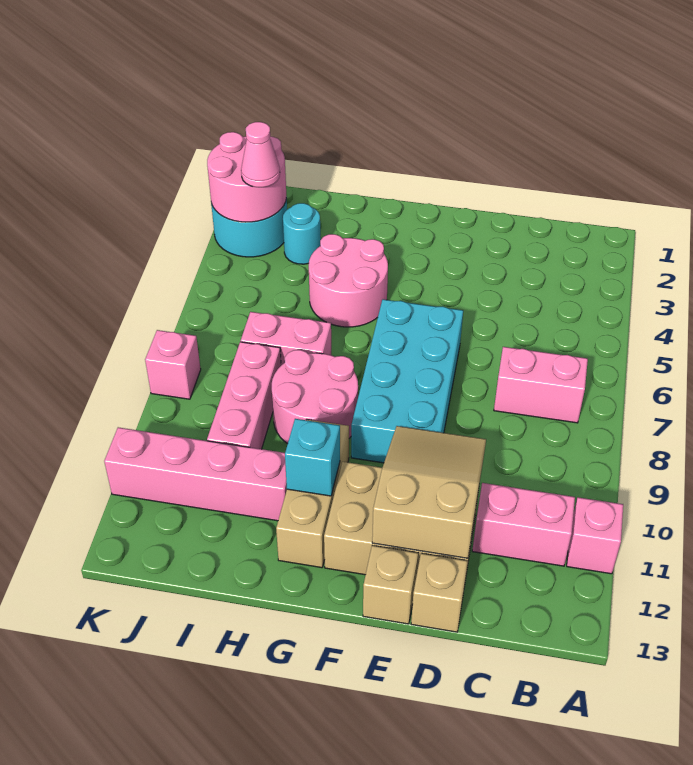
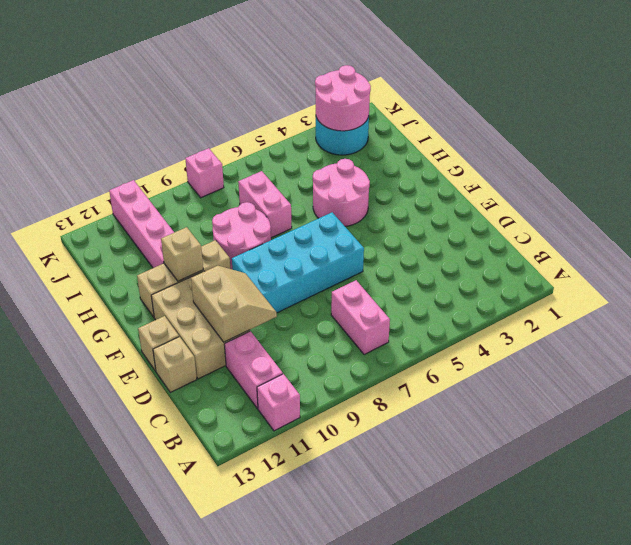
tan slope D10:E12 level 2 top 12 -> tan slope D10:E11 level 2 top 11
cyan brick G11 level 2 -> tan brick G11 level 2
cyan round brick I3 level 1 -> none
pink brick I8:I10 level 1 -> none
pink cone J3 level 3 -> none

